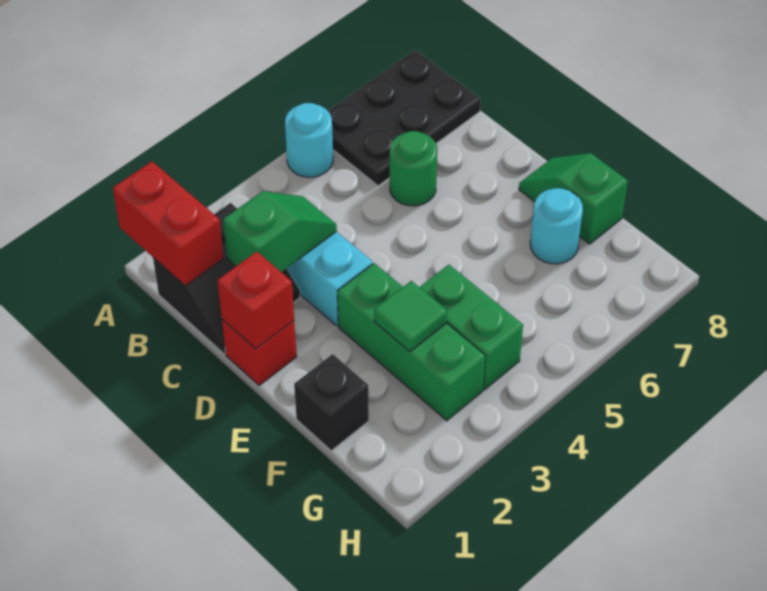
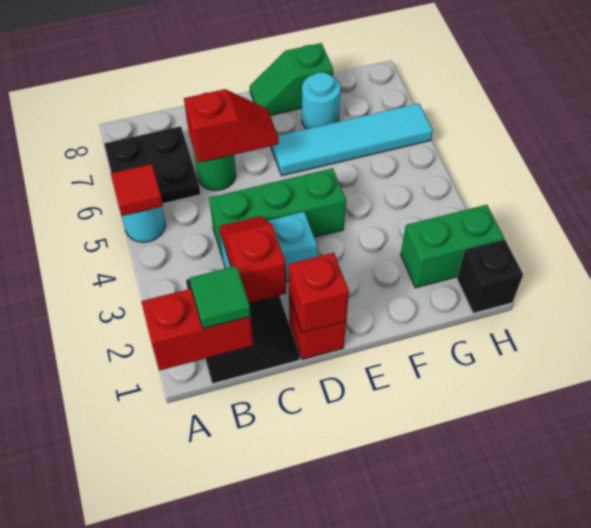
none -> red tile A5 level 2
black plate A6:B8 level 1 -> black plate A6:B7 level 1
green slope C2:C3 level 2 top 2 -> red slope C2:C3 level 2 top 2
none -> red slope C6:D6 level 2 top C
green brick E3:G3 level 1 -> green brick C4:E4 level 1
none -> cyan tile E6:H6 level 1
black brick F1 level 1 -> black brick H1 level 1
green tile F3 level 2 -> green tile B1 level 3
green brick F4:G4 level 1 -> green brick G2:H2 level 1

